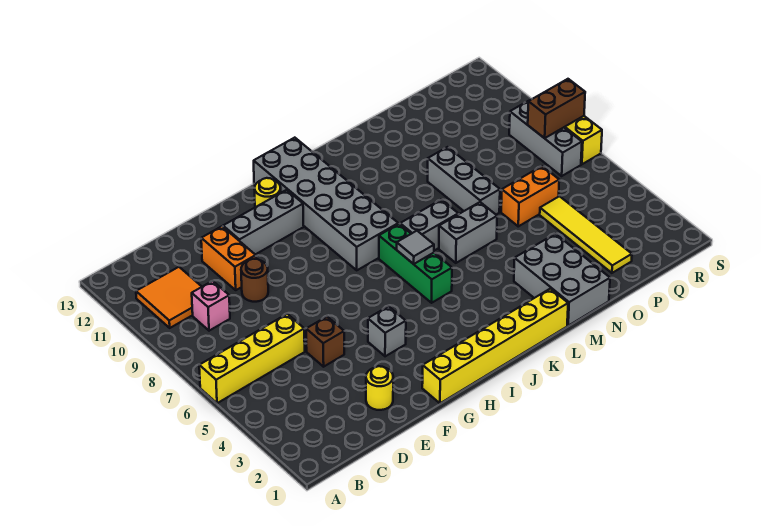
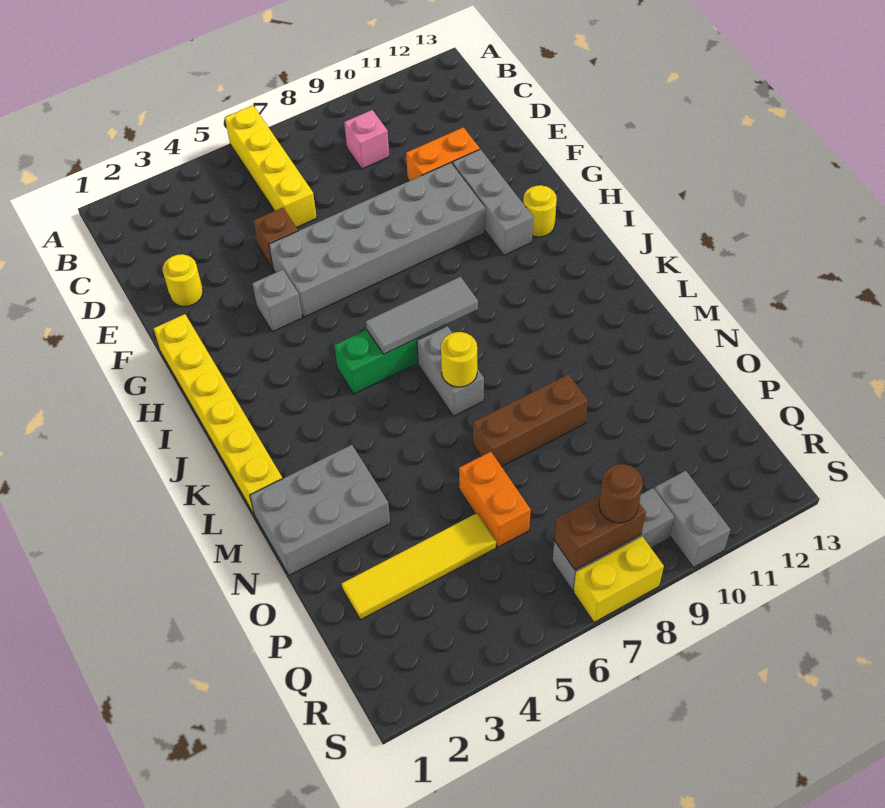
orange tile B10:C11 level 1 -> none
brown round brick E9 level 1 -> brown round brick R8 level 3
grey brick I8:J13 level 1 -> grey brick F5:G10 level 1
grey tile J6 level 2 -> grey tile J6:J8 level 2
grey brick L6:M6 level 1 -> grey brick R10:S10 level 1
none -> yellow round brick L7 level 2
grey brick N7:N9 level 1 -> brown brick N7:N9 level 1
brown brick R8:S8 level 2 -> brown brick R7:R8 level 2

